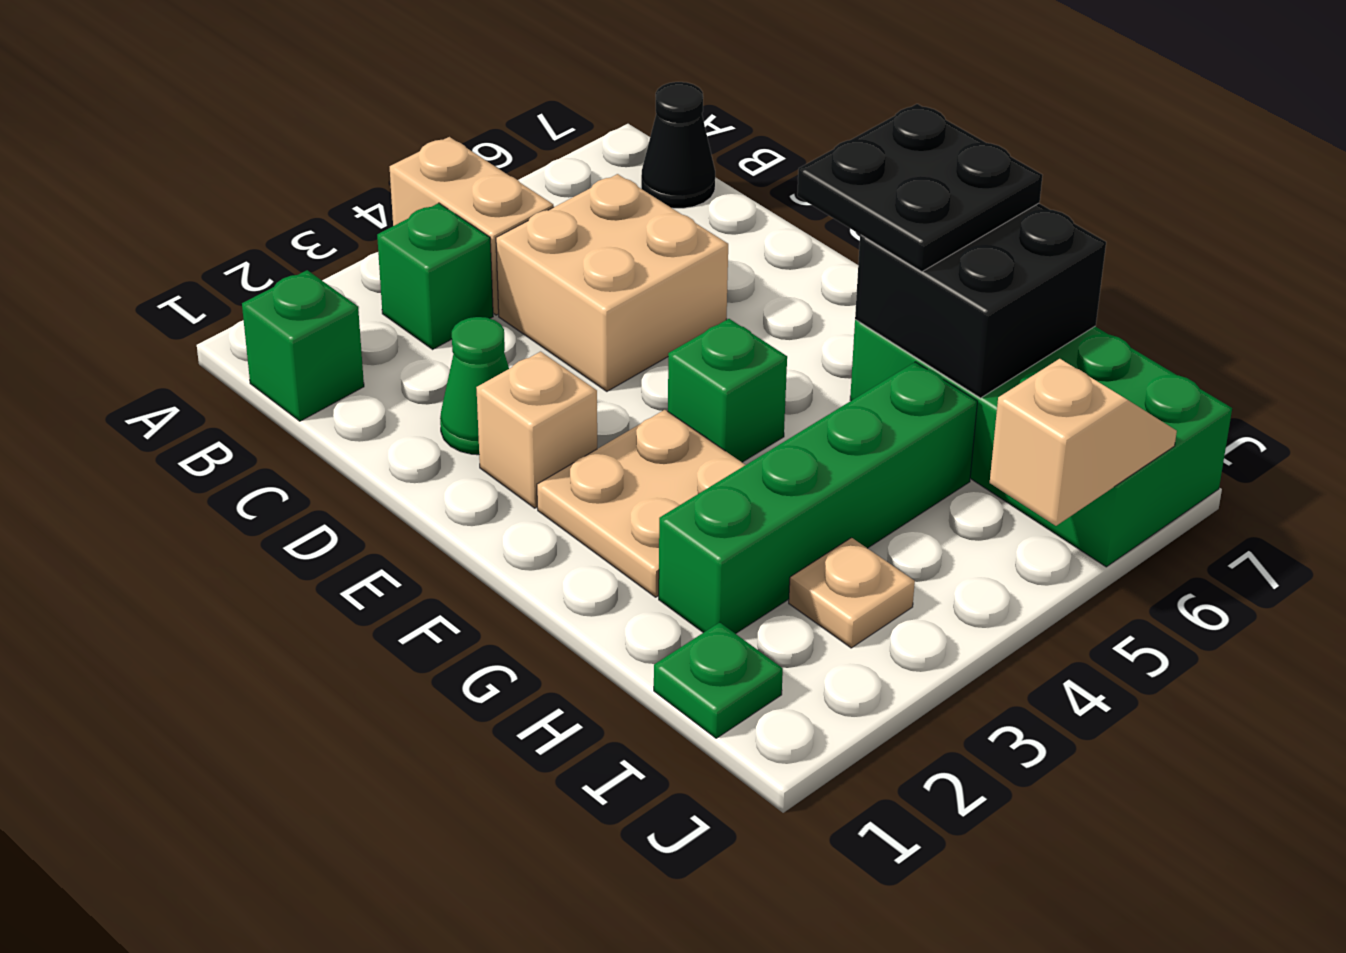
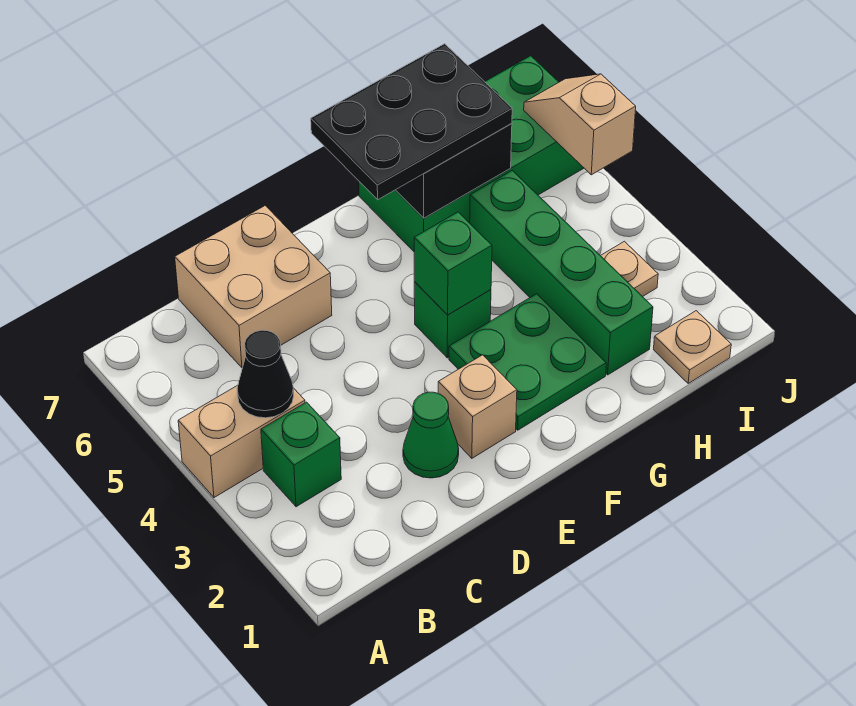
green brick B1 level 1 -> green brick F4 level 2
black cone B7 level 1 -> black cone B4 level 2
tan brick C4:D5 level 1 -> tan brick C6:D7 level 1
tan plate F2:G3 level 1 -> green plate F2:G3 level 1
black plate F6:G7 level 3 -> black plate F6:H7 level 3
green plate I1 level 1 -> tan plate I1 level 1

